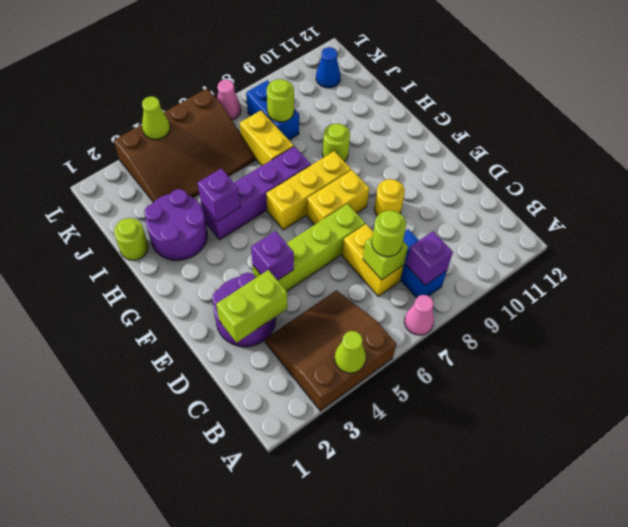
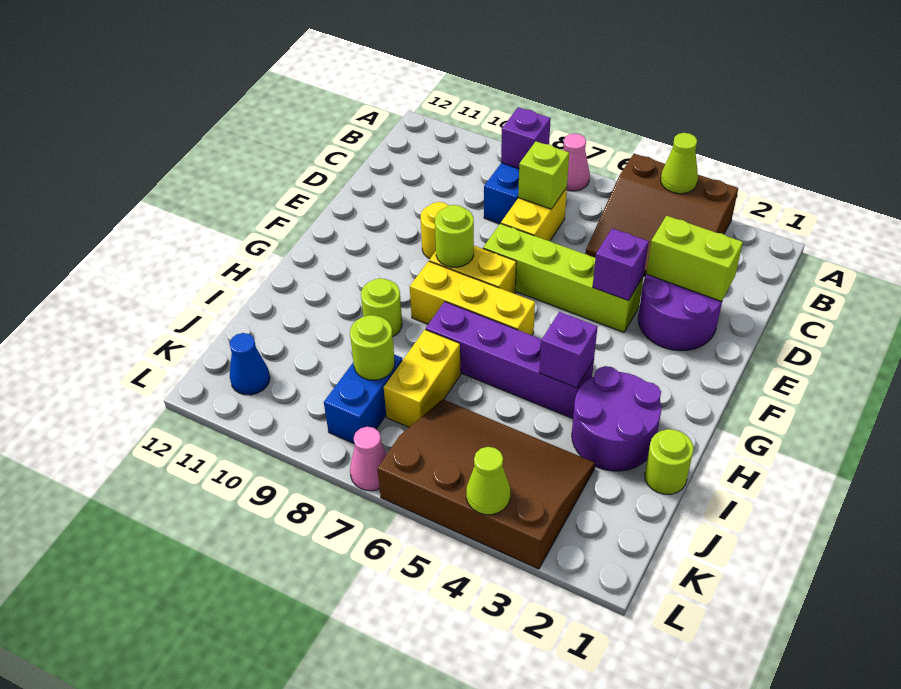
lime round brick C7 level 3 -> lime round brick F8 level 2

